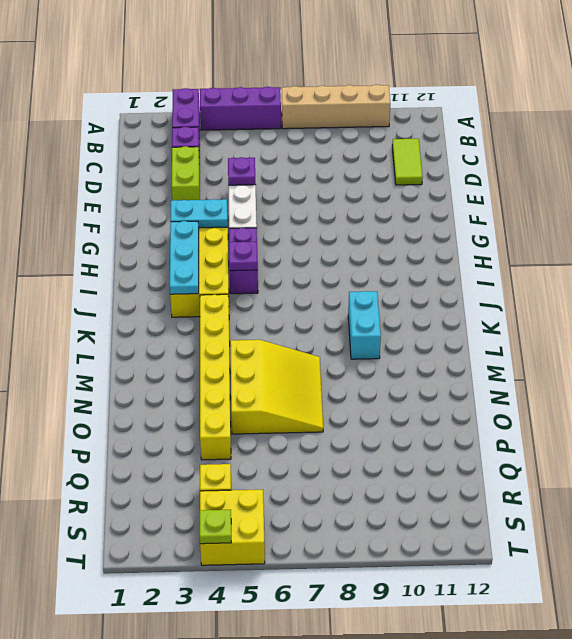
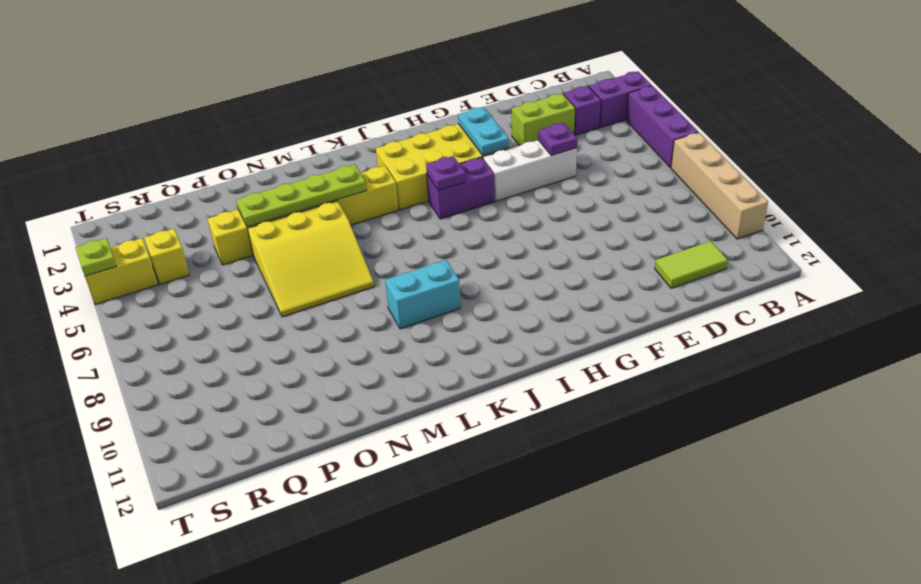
cyan plate H3:J3 level 2 -> none
none -> lime plate L4:O4 level 2
yellow brick S4:T5 level 1 -> yellow brick S4:T4 level 1

